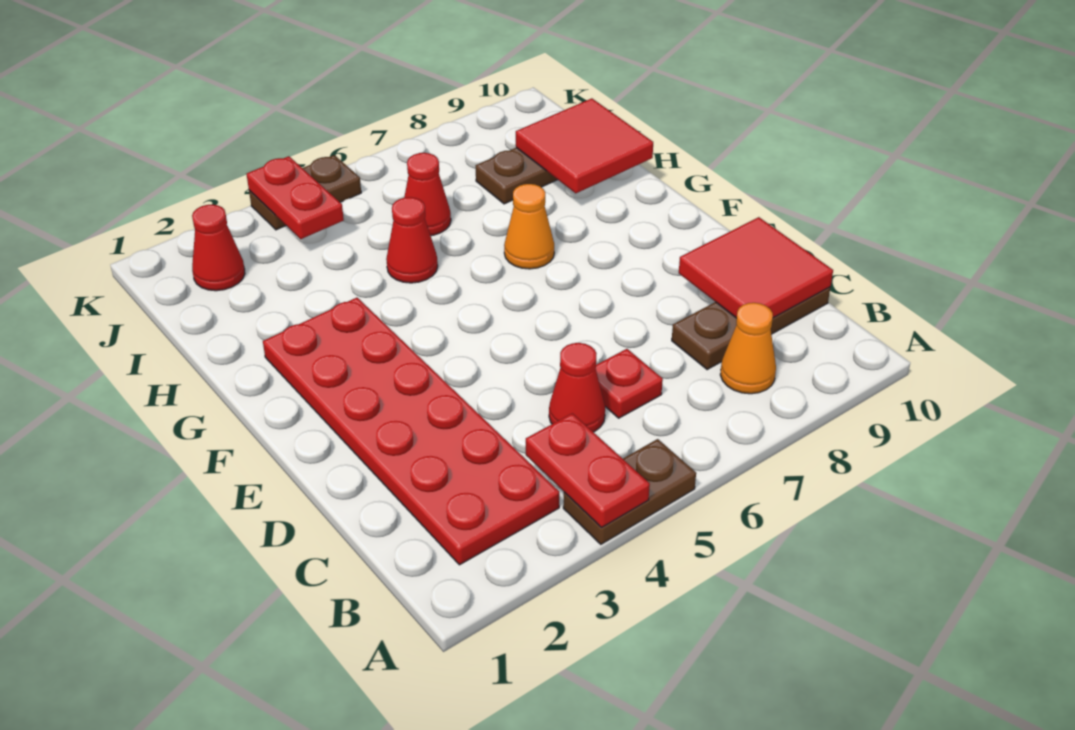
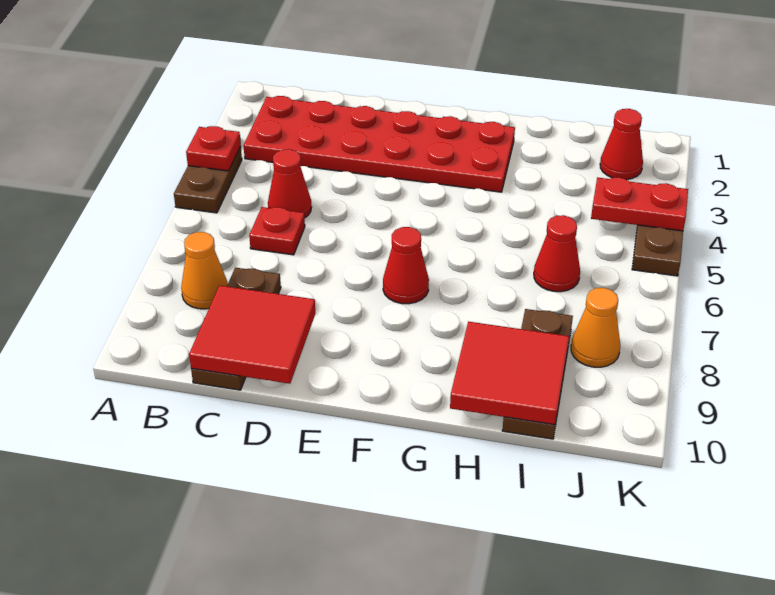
red plate A4:B4 level 2 -> red plate A4 level 2
orange cone G7 level 1 -> orange cone J8 level 1
red cone H5 level 1 -> red cone F7 level 1

